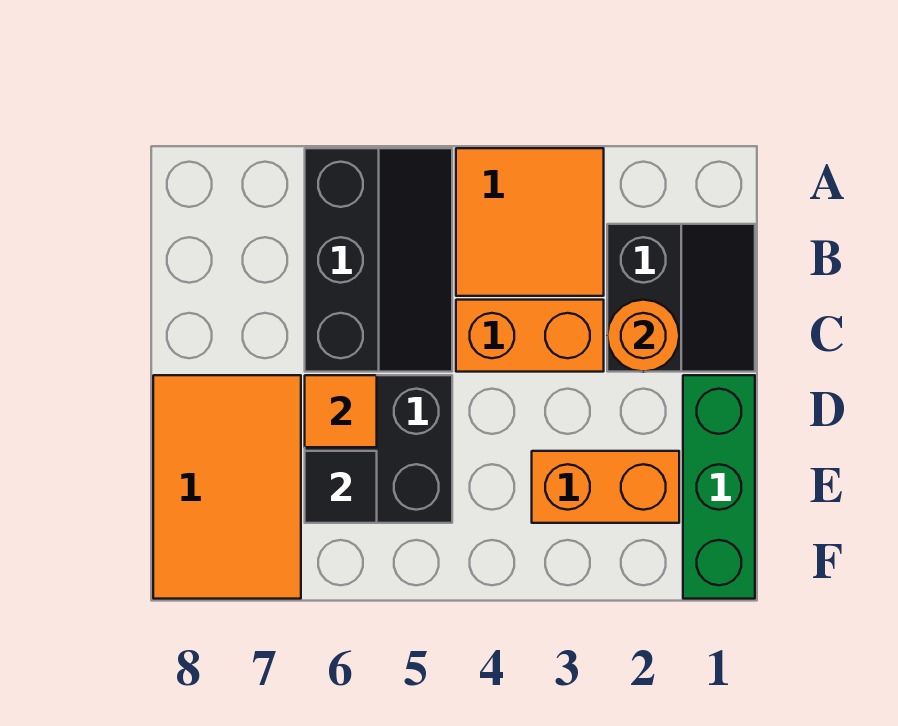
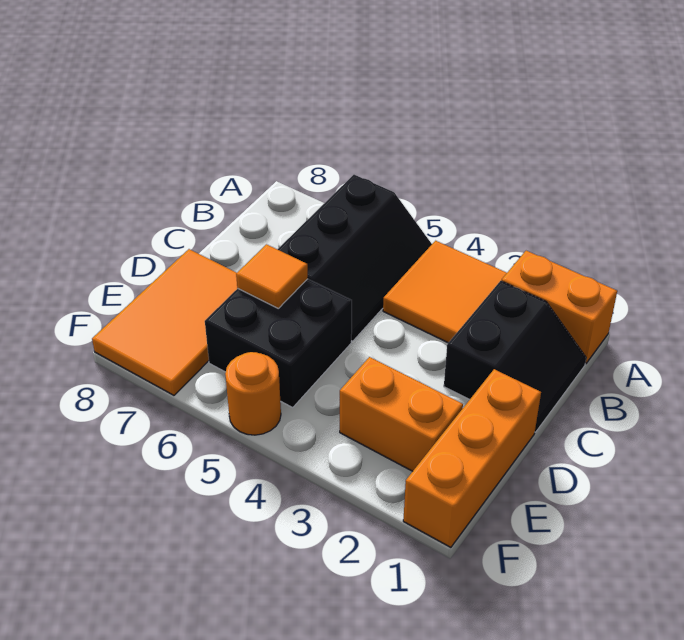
orange round brick C2 level 2 -> orange round brick F5 level 1
orange brick C3:C4 level 1 -> orange brick A1:A2 level 1
green brick D1:F1 level 1 -> orange brick D1:F1 level 1
black tile E6 level 2 -> none

